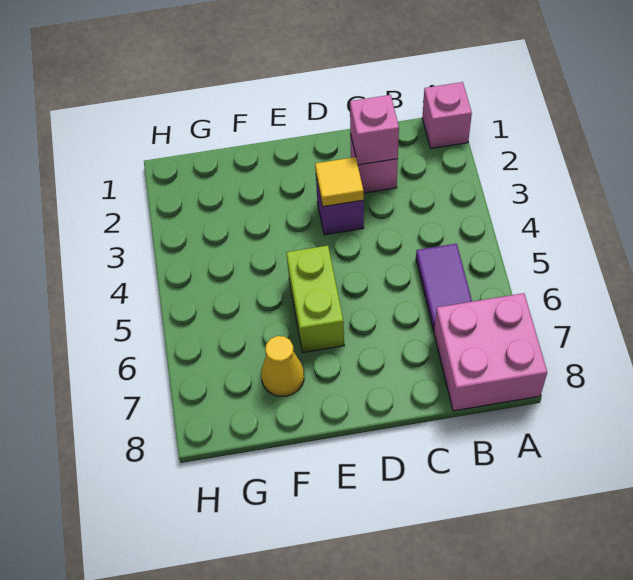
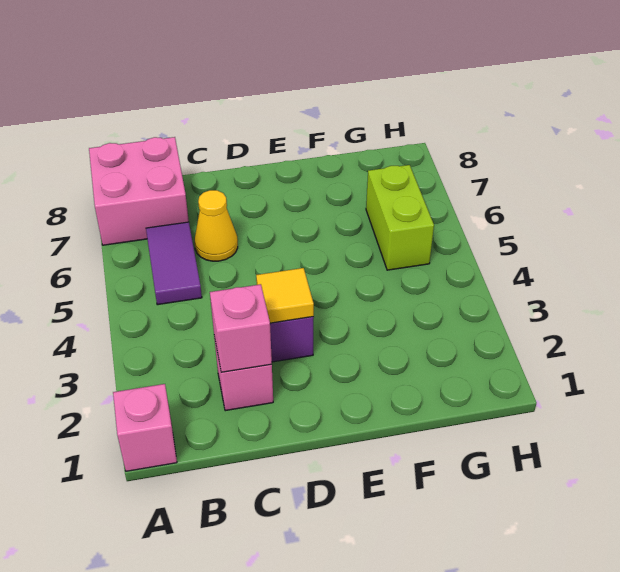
lime brick E5:E6 level 1 -> lime brick G5:G6 level 1
yellow cone F7 level 1 -> yellow cone C6 level 1

